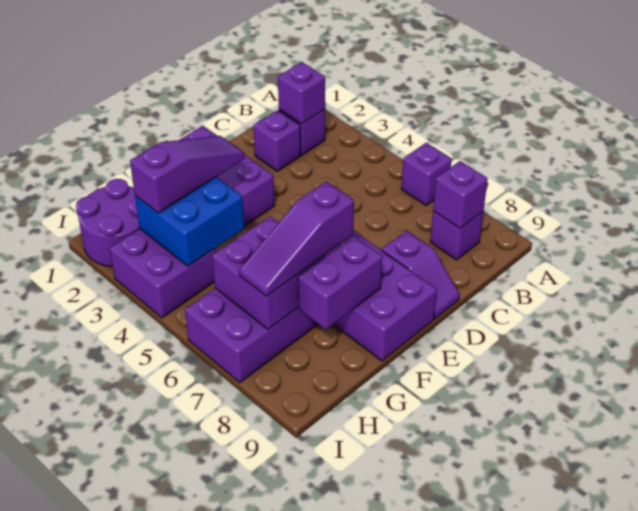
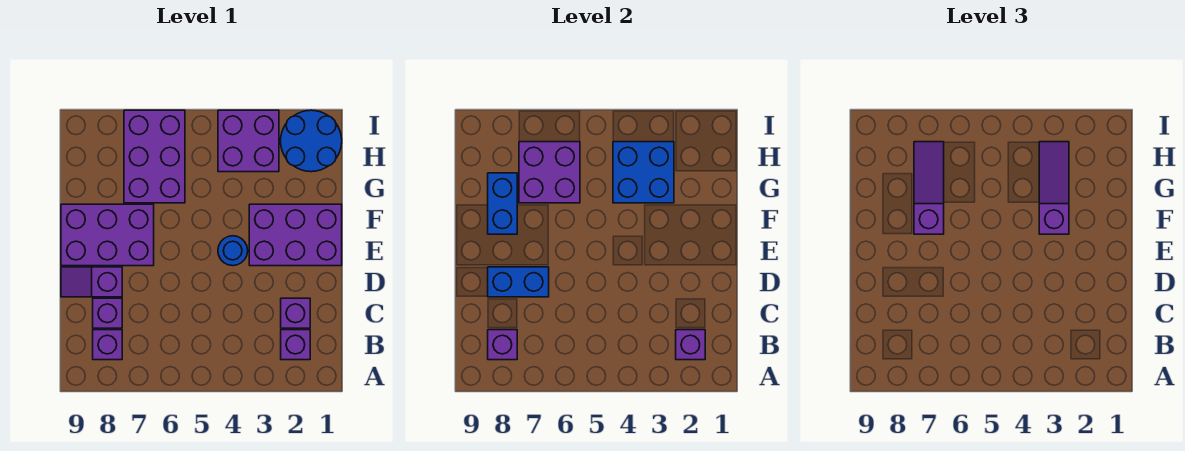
purple brick A6 level 1 -> purple brick C8 level 1
none -> blue brick D7:D8 level 2
none -> blue round brick E4 level 1
purple slope F3:H3 level 3 top H -> purple slope F3:H3 level 3 top F
purple brick F8:G8 level 2 -> blue brick F8:G8 level 2
purple round brick H1:I2 level 1 -> blue round brick H1:I2 level 1

